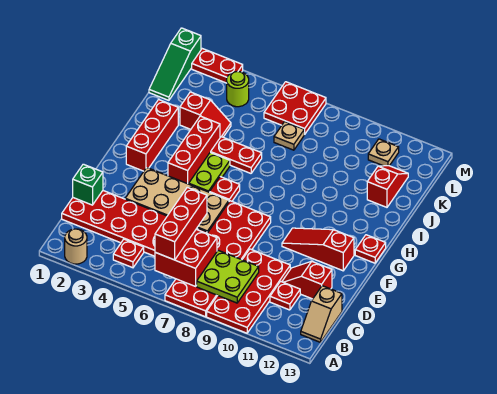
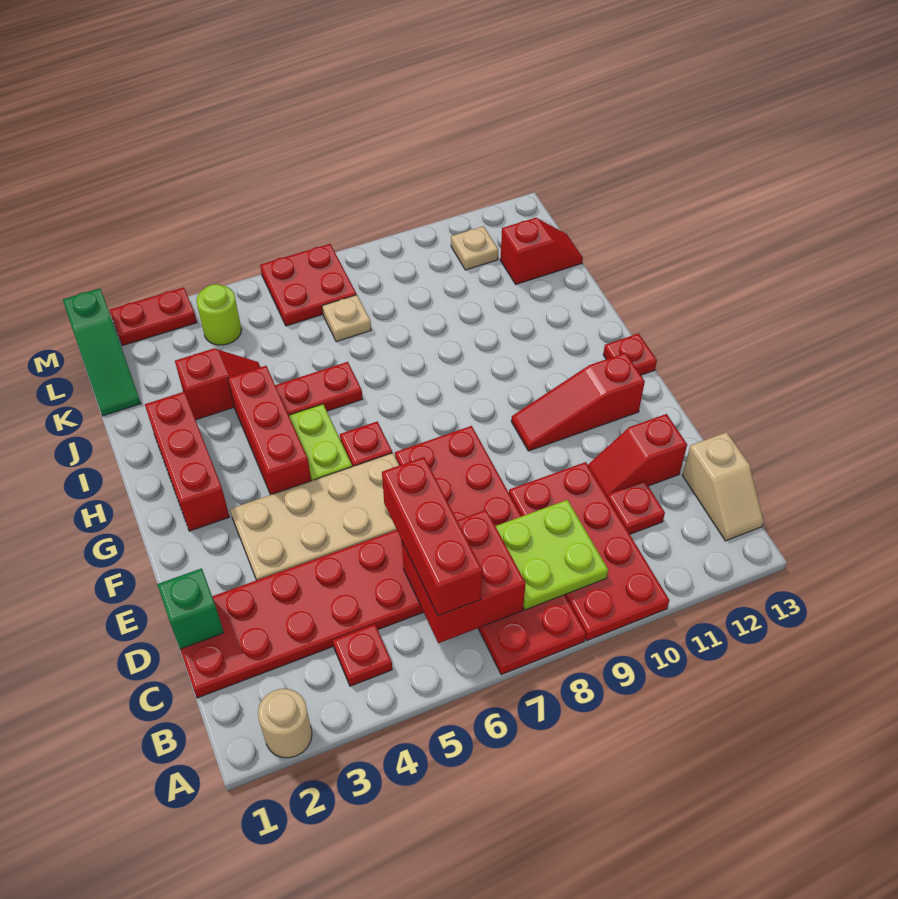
red slope J12:K12 level 1 top J -> red slope K12:K13 level 1 top 12

